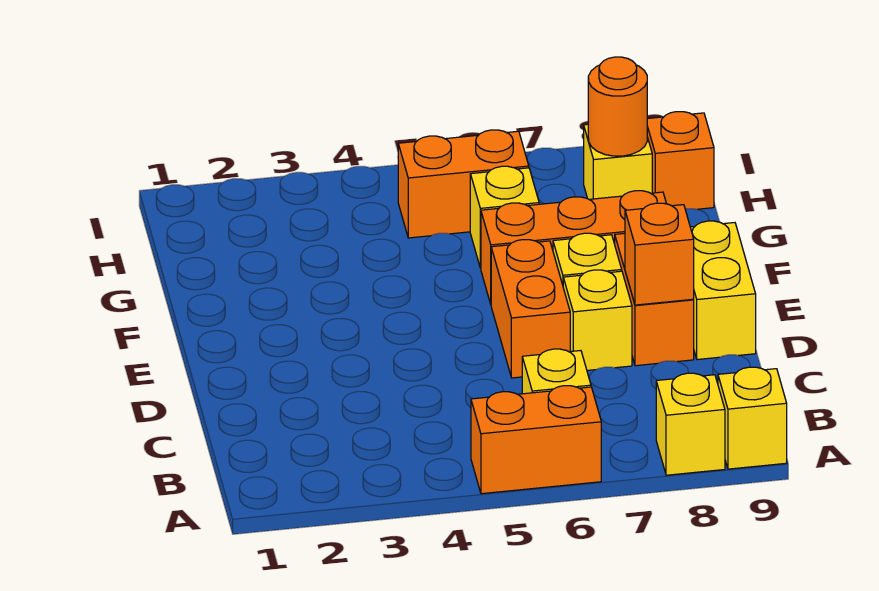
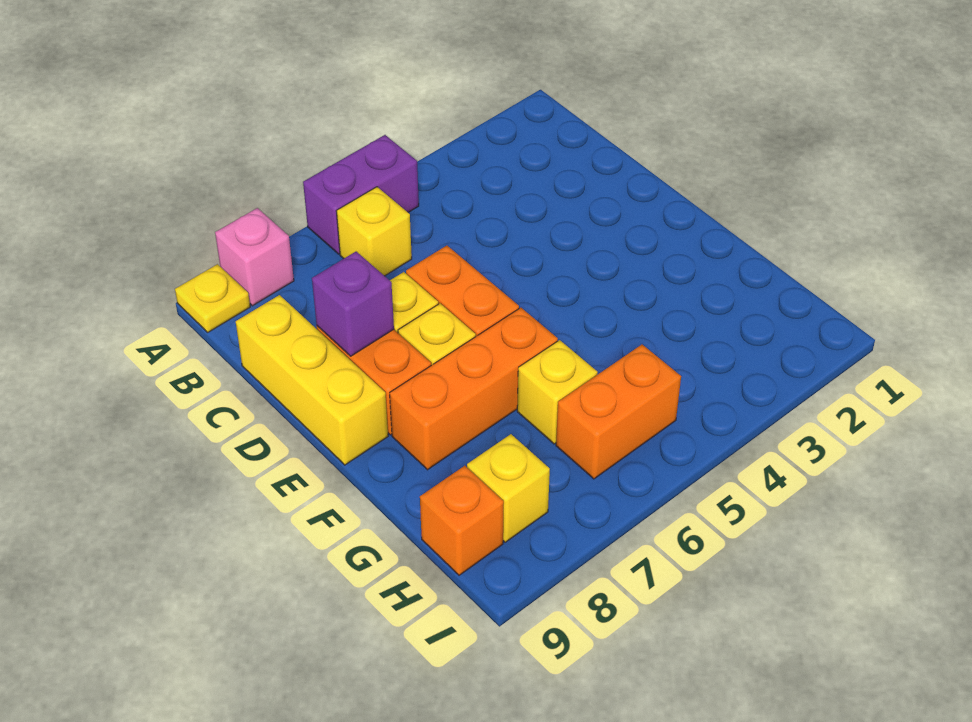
orange brick A5:A6 level 1 -> purple brick A5:A6 level 1
yellow brick A8 level 1 -> pink brick A8 level 1
yellow brick A9 level 1 -> yellow plate A9 level 1
orange brick D8 level 2 -> purple brick D8 level 2
yellow brick D9:E9 level 1 -> yellow brick C9:E9 level 1
orange round brick H8 level 2 -> none

